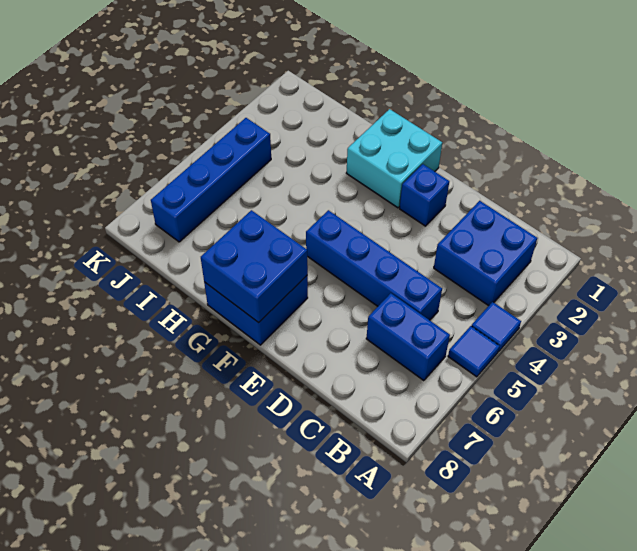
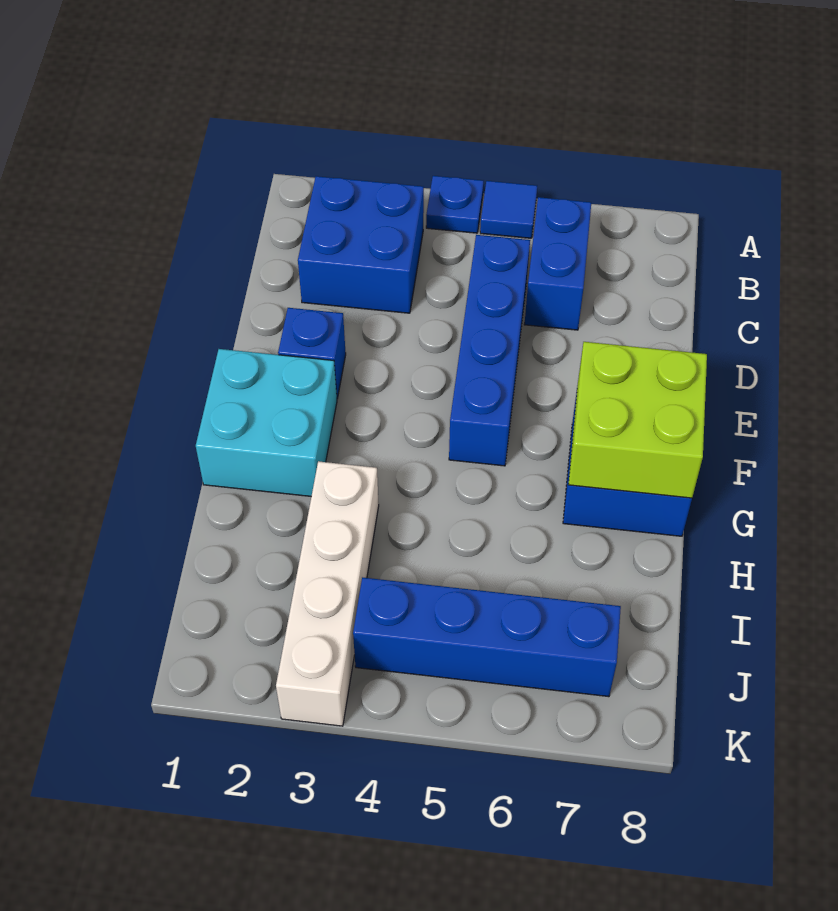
blue tile A4 level 1 -> blue plate A4 level 1
blue brick F7:G8 level 2 -> lime brick F7:G8 level 2
none -> white brick H3:K3 level 1

